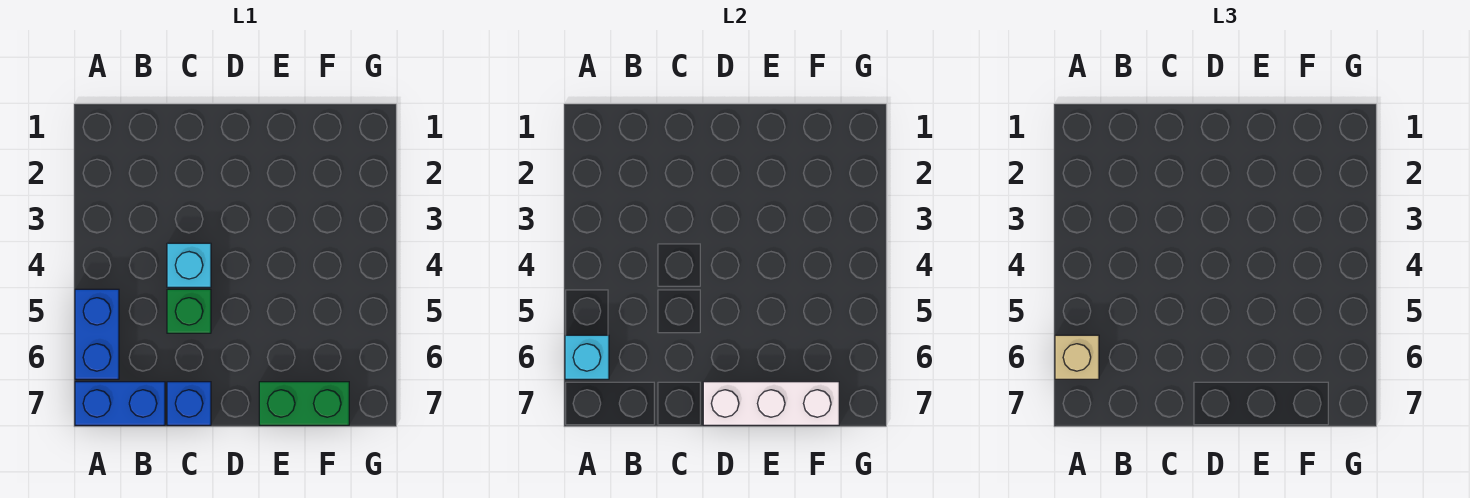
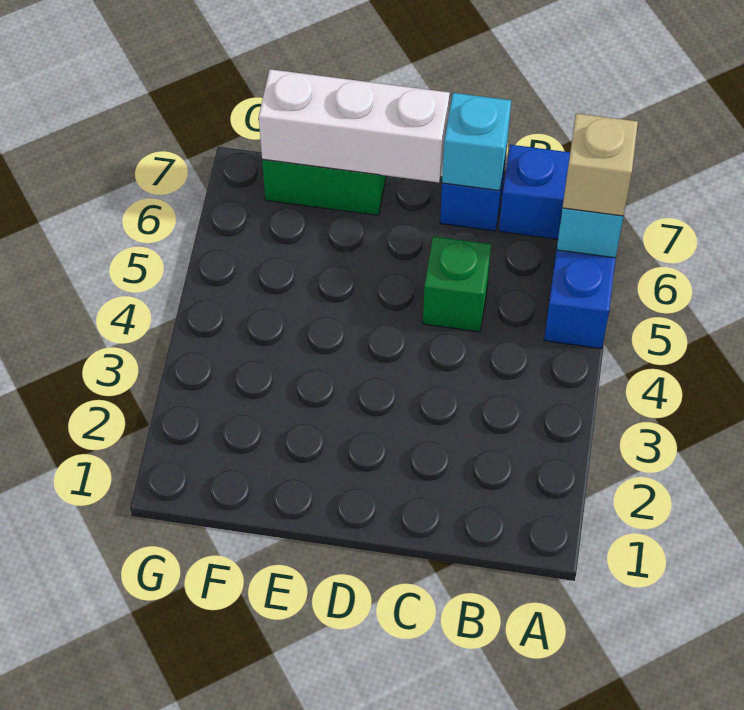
cyan brick C4 level 1 -> cyan brick C7 level 2

